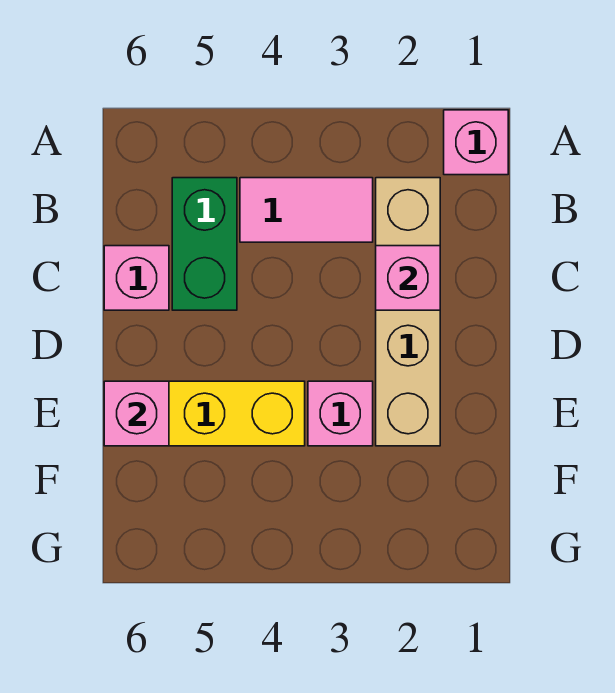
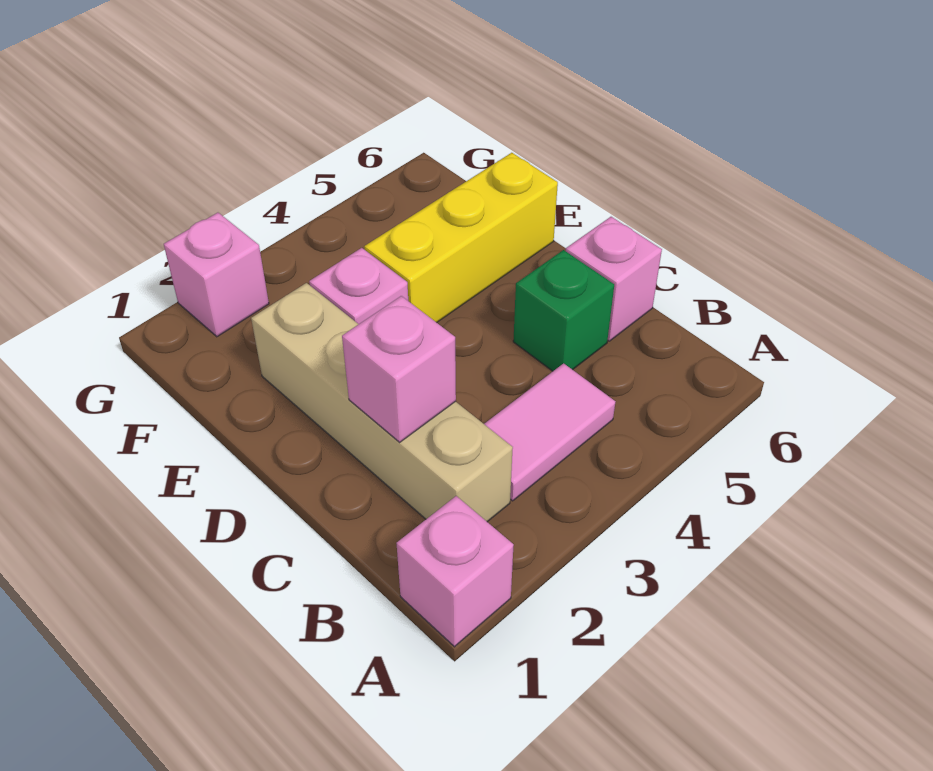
green brick B5:C5 level 1 -> green brick C5 level 1
pink brick E6 level 2 -> pink brick G2 level 1

